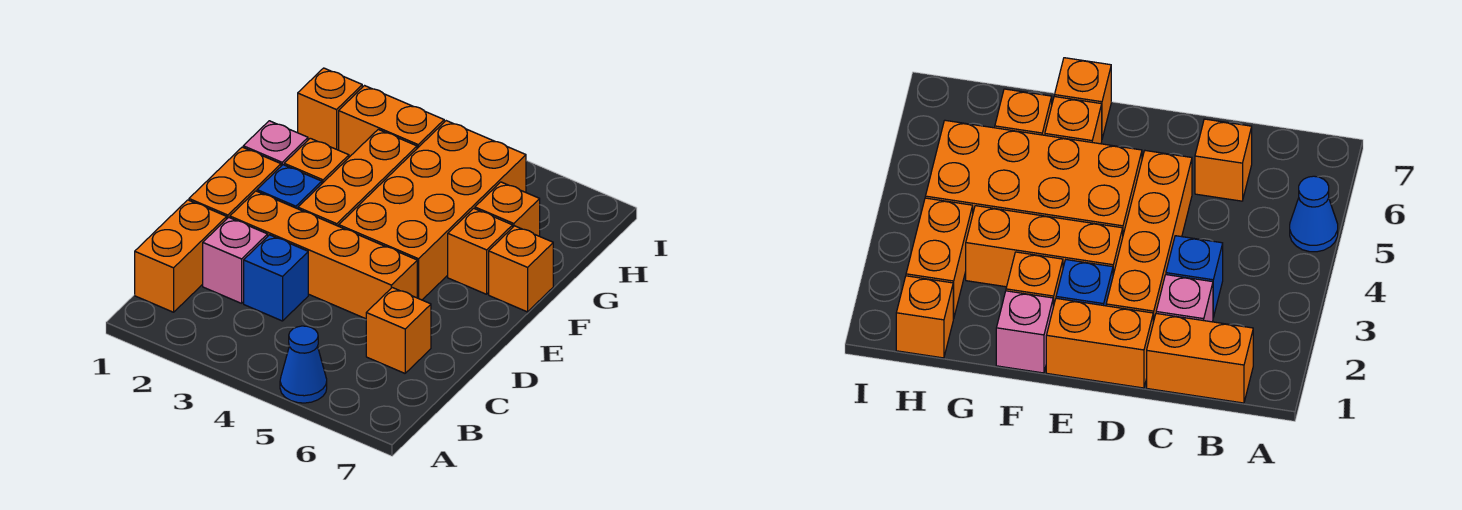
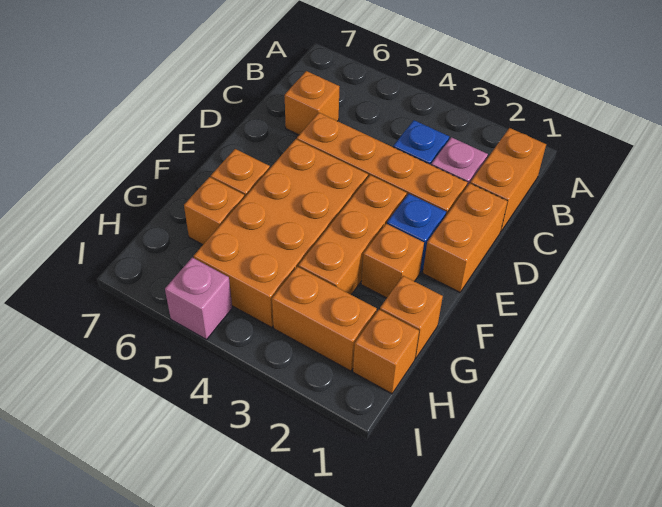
blue cone A5 level 1 -> none
pink brick F1 level 1 -> pink brick I5 level 1
orange brick F7 level 1 -> orange brick G1 level 1

